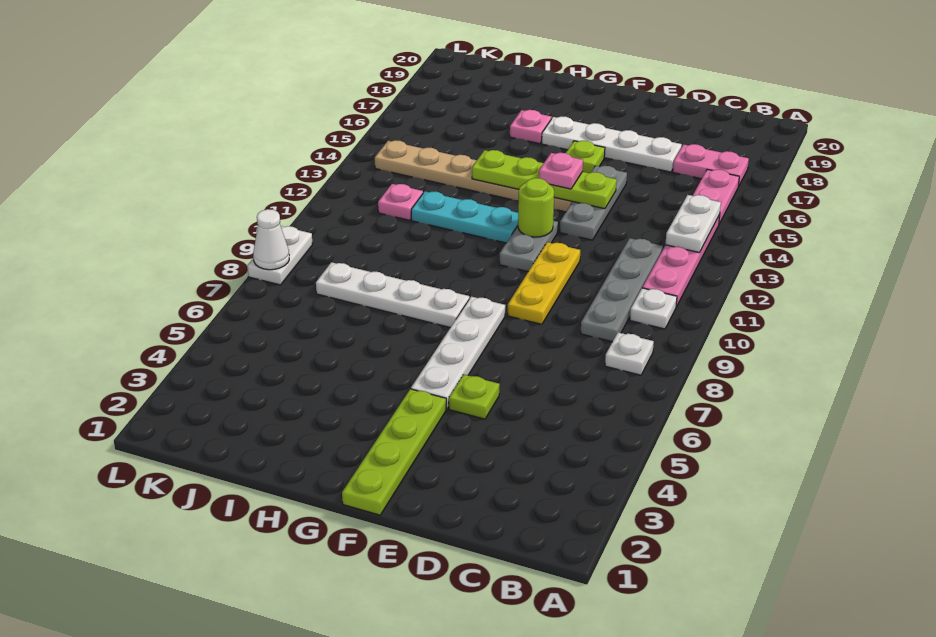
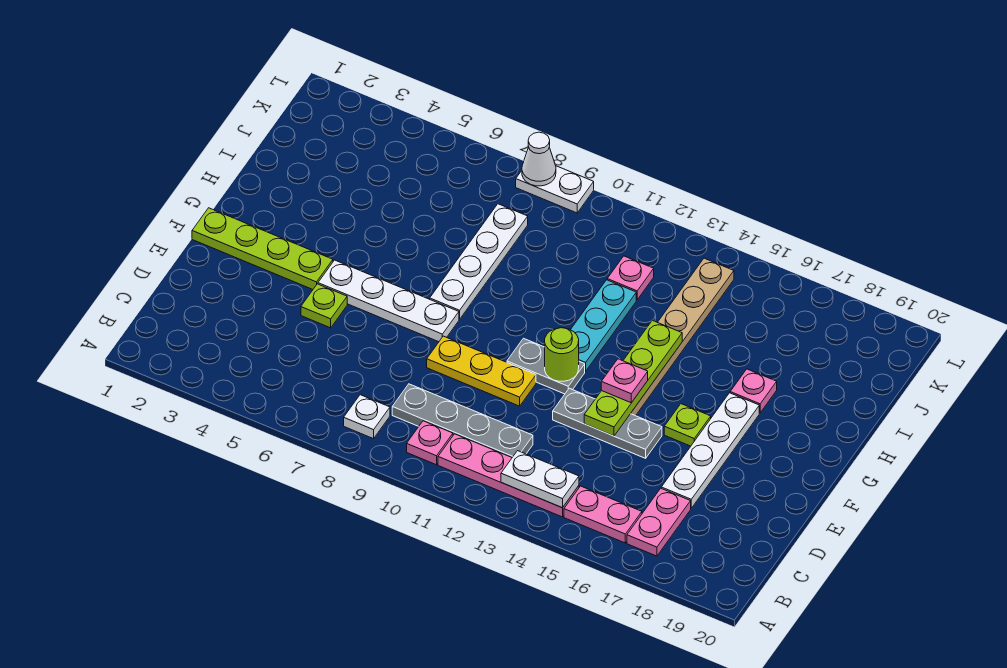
white plate B10 level 1 -> pink plate B10 level 1

